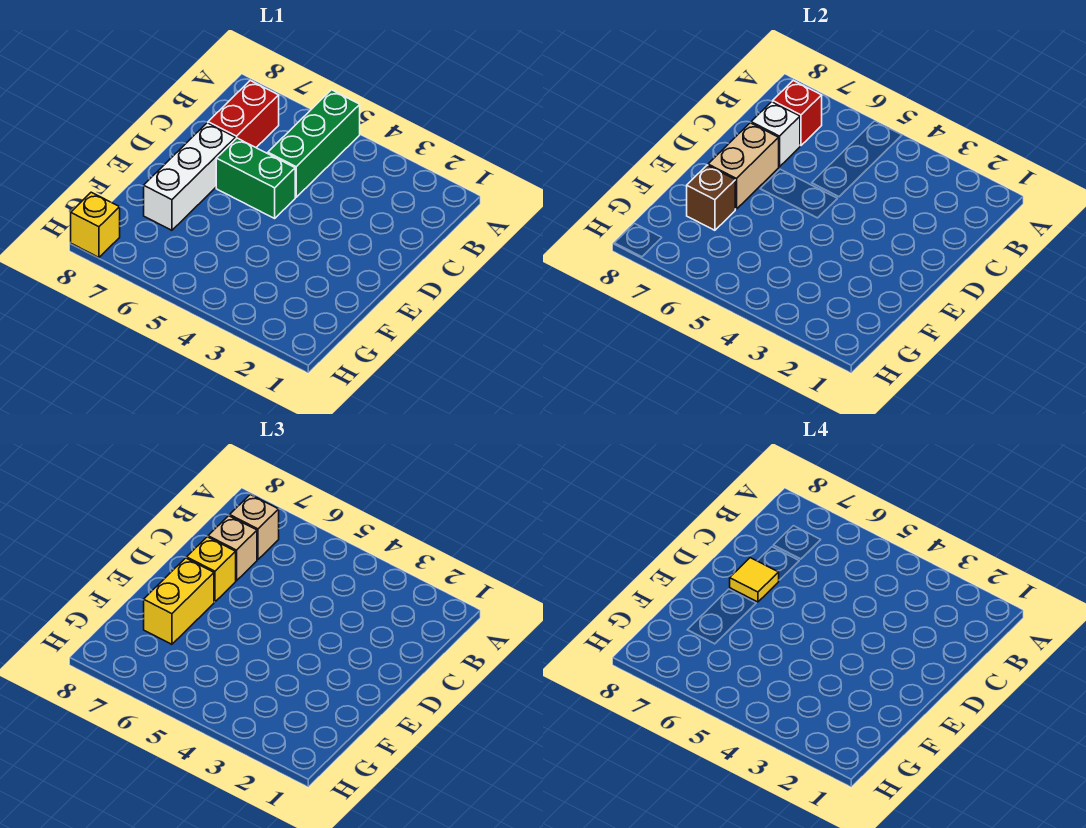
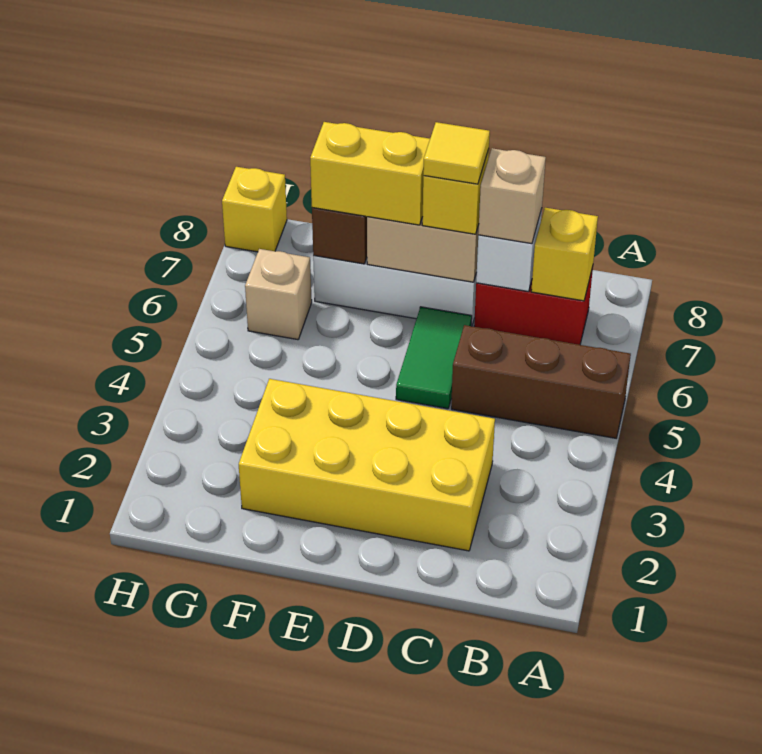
green brick A5:C5 level 1 -> brown brick A5:C5 level 1
red brick B7 level 2 -> yellow brick B7 level 2
tan brick B7 level 3 -> tan brick G6 level 1
none -> yellow brick C2:F3 level 1
green brick D5:D6 level 1 -> green tile D5:D6 level 1

